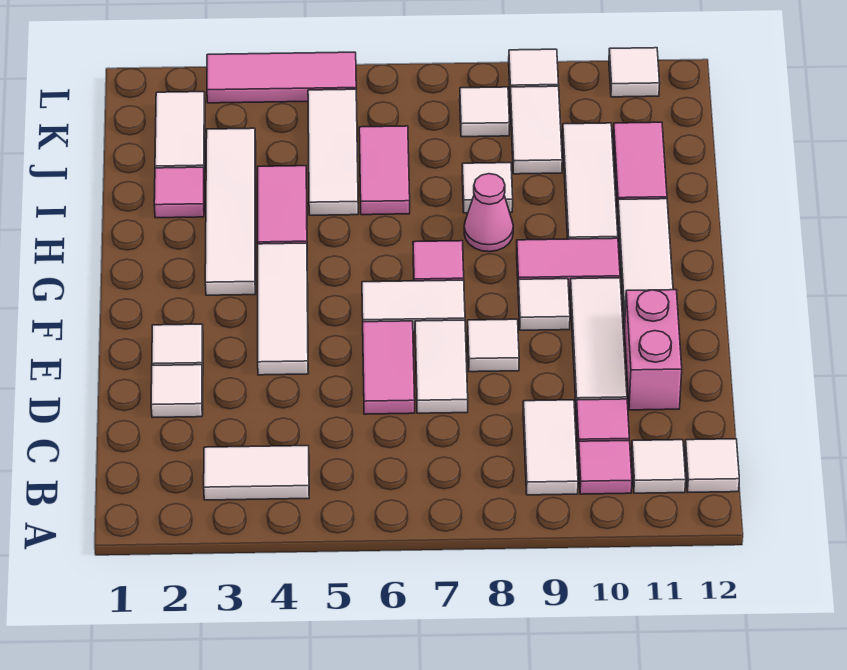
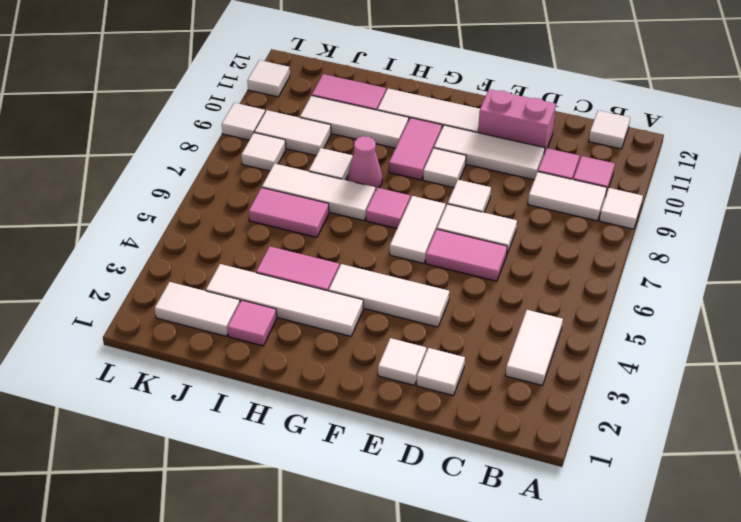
white tile B11 level 1 -> white tile A9 level 1
white tile I5:K5 level 1 -> white tile H7:J7 level 1
pink tile L3:L5 level 1 -> none

